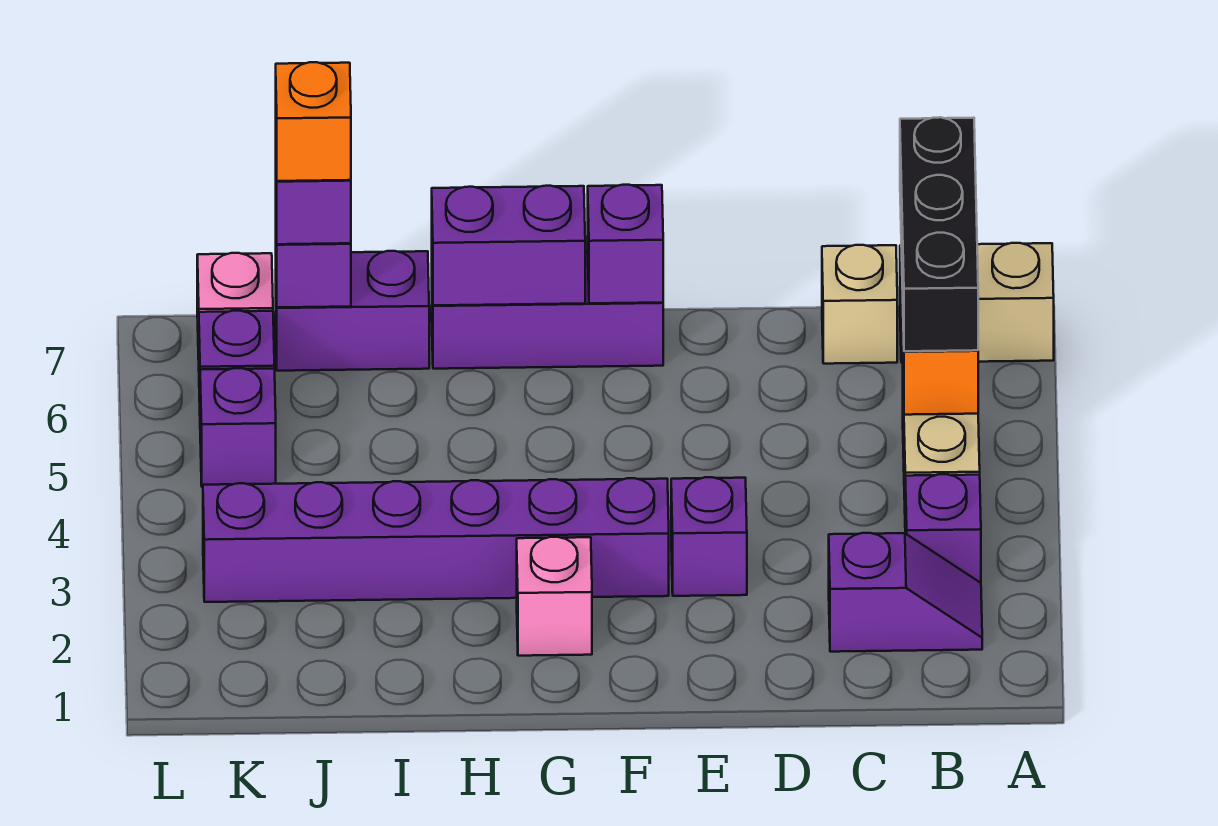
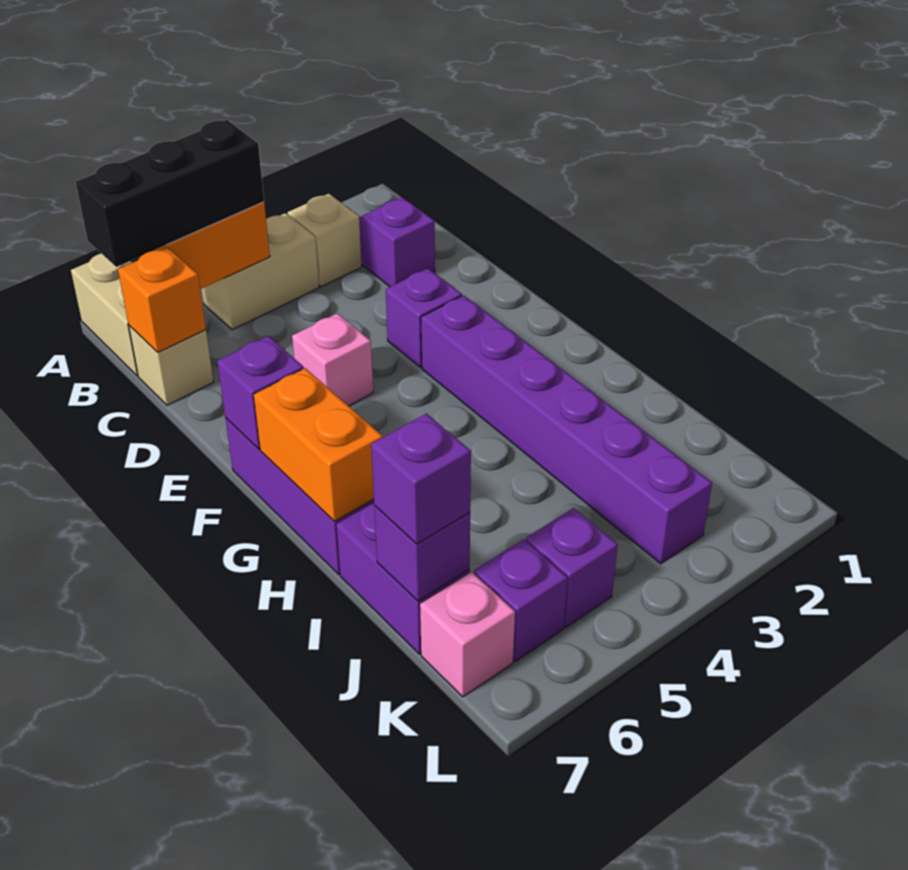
purple brick B3 level 1 -> tan brick B3 level 1
pink brick G2 level 1 -> pink brick E5 level 1
purple brick G7:H7 level 2 -> orange brick G7:H7 level 2
orange brick J7 level 4 -> orange brick C7 level 2

